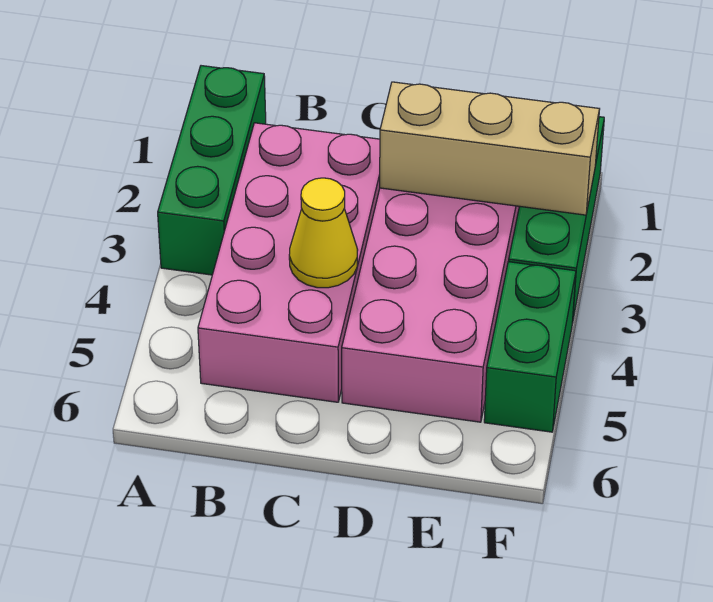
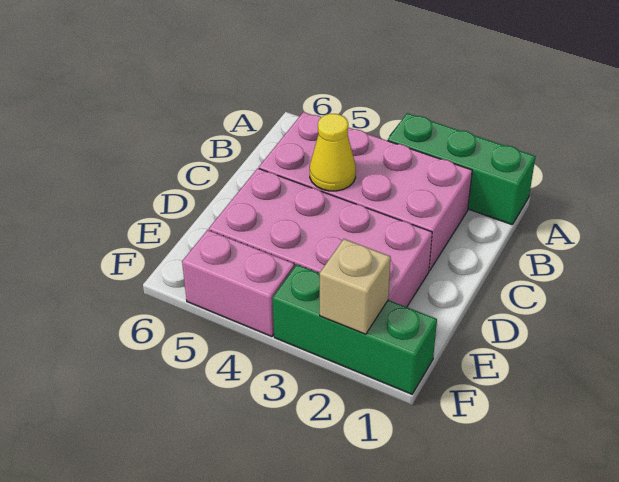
tan brick D2:F2 level 2 -> tan brick F2 level 2
green brick F4:F5 level 1 -> pink brick F4:F5 level 1

